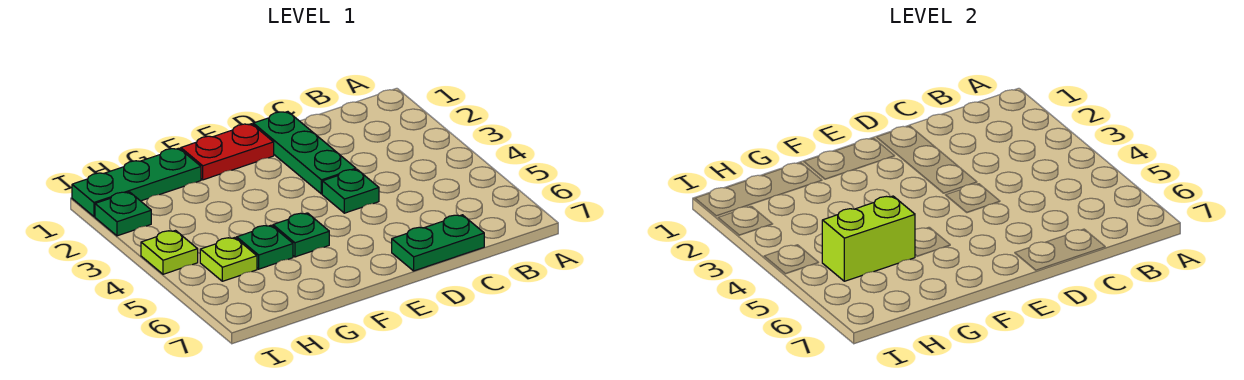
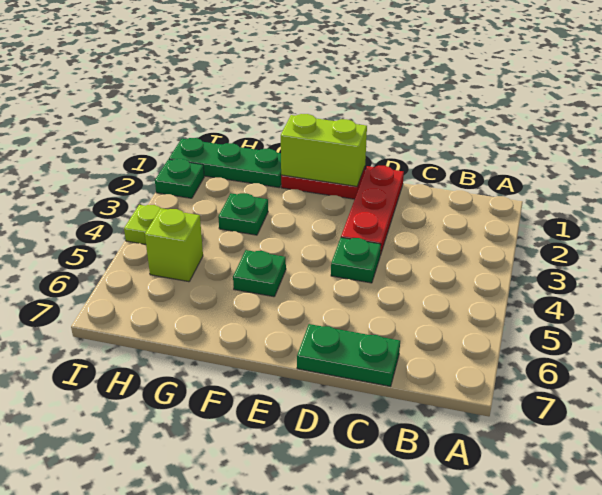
green plate D1:D3 level 1 -> red plate D1:D3 level 1
green plate G5 level 1 -> green plate G3 level 1
lime brick G5:H5 level 2 -> lime brick E1:F1 level 2
lime plate H5 level 1 -> lime brick H5 level 1

